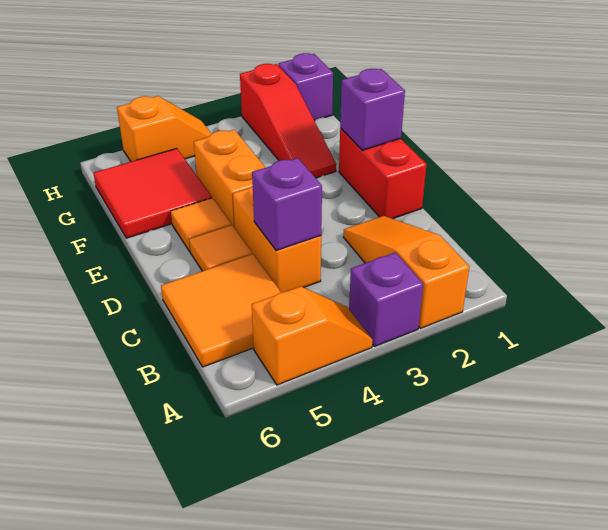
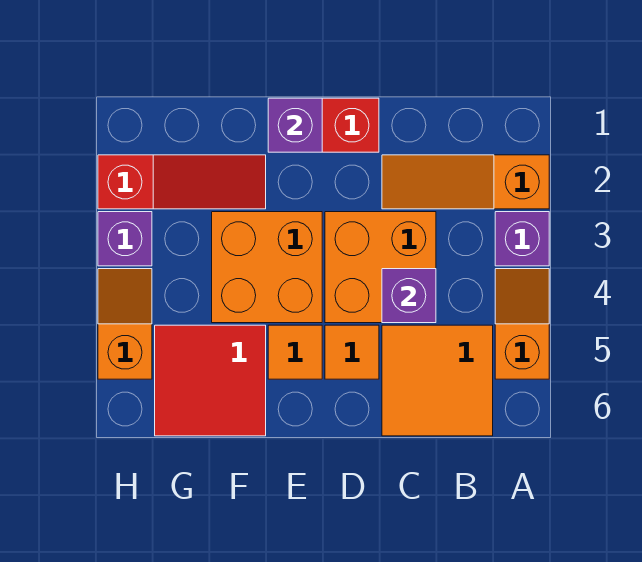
orange brick C4:D4 level 1 -> orange brick C3:D4 level 1
orange brick E4:F4 level 1 -> orange brick E3:F4 level 1
purple brick H1 level 1 -> purple brick H3 level 1

